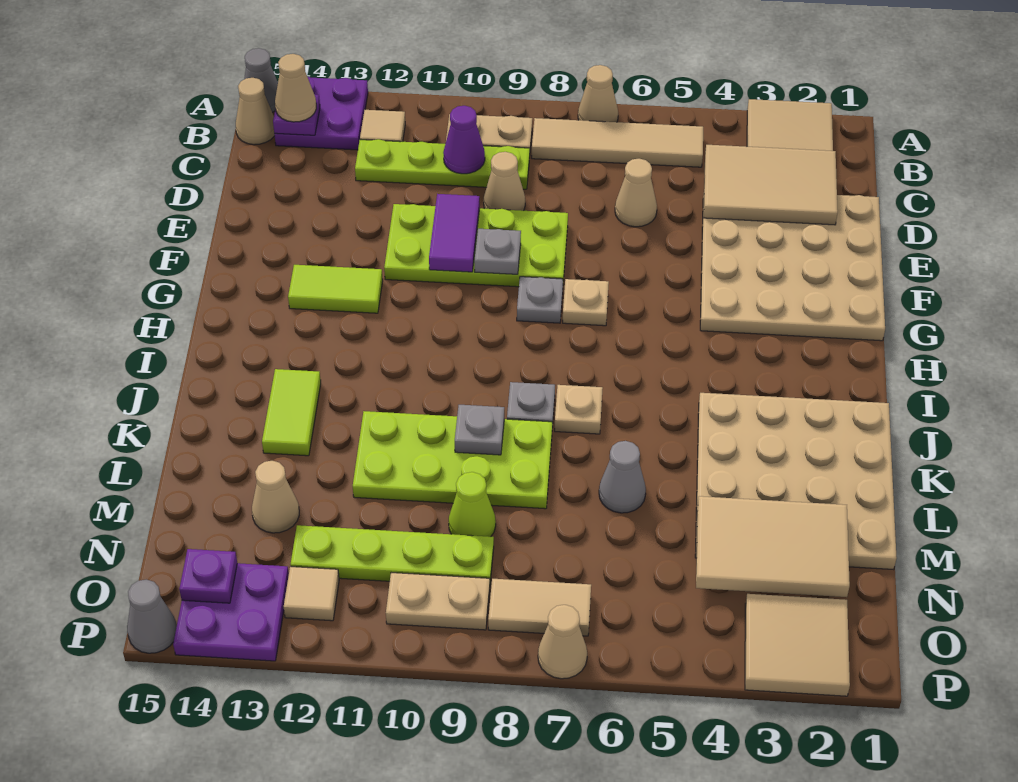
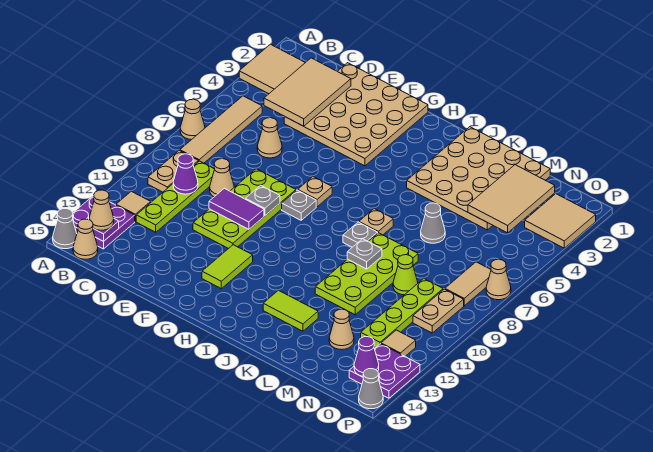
purple plate O14 level 2 -> purple cone O14 level 2

